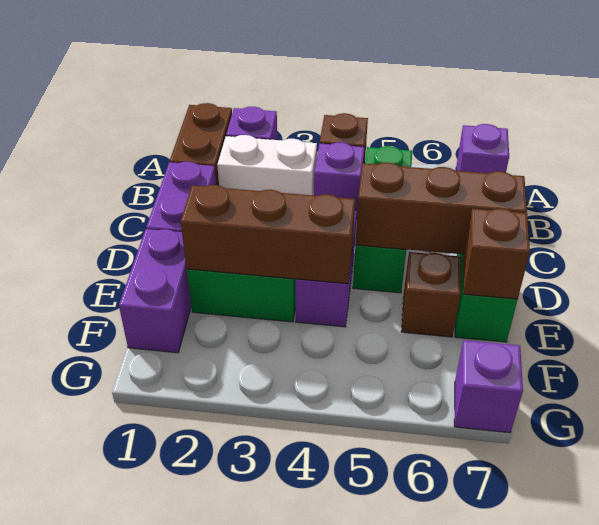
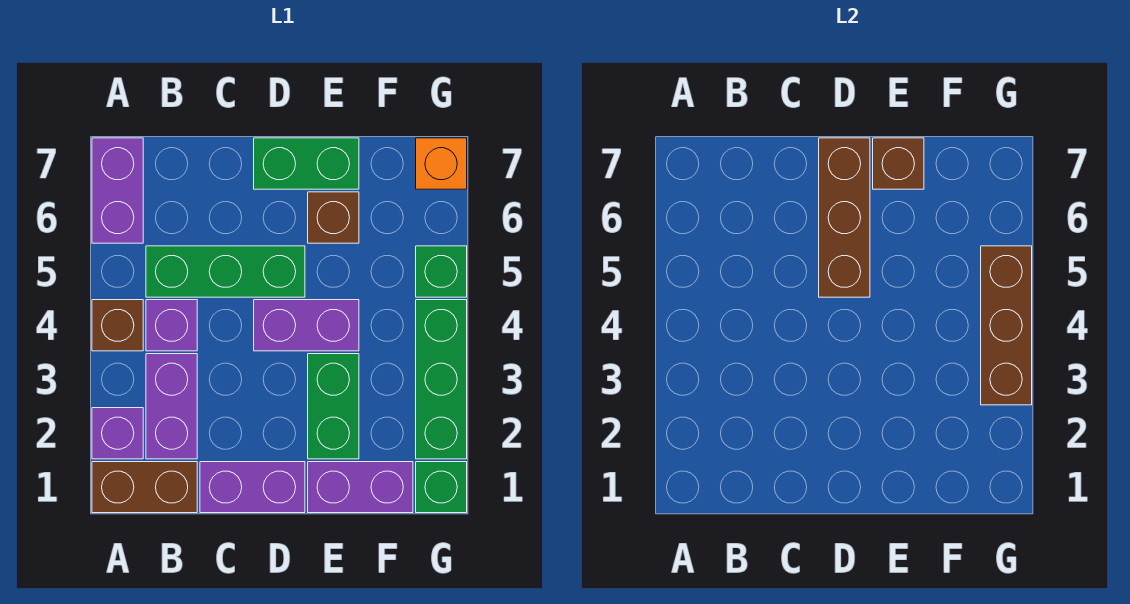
purple brick A7 level 1 -> purple brick A6:A7 level 1
white brick B2:B3 level 1 -> purple brick B2:B3 level 1
brown brick E2:E4 level 2 -> brown brick G3:G5 level 2
none -> green brick G1 level 1
none -> green brick G2:G4 level 1
none -> green brick G5 level 1
purple brick G7 level 1 -> orange brick G7 level 1

